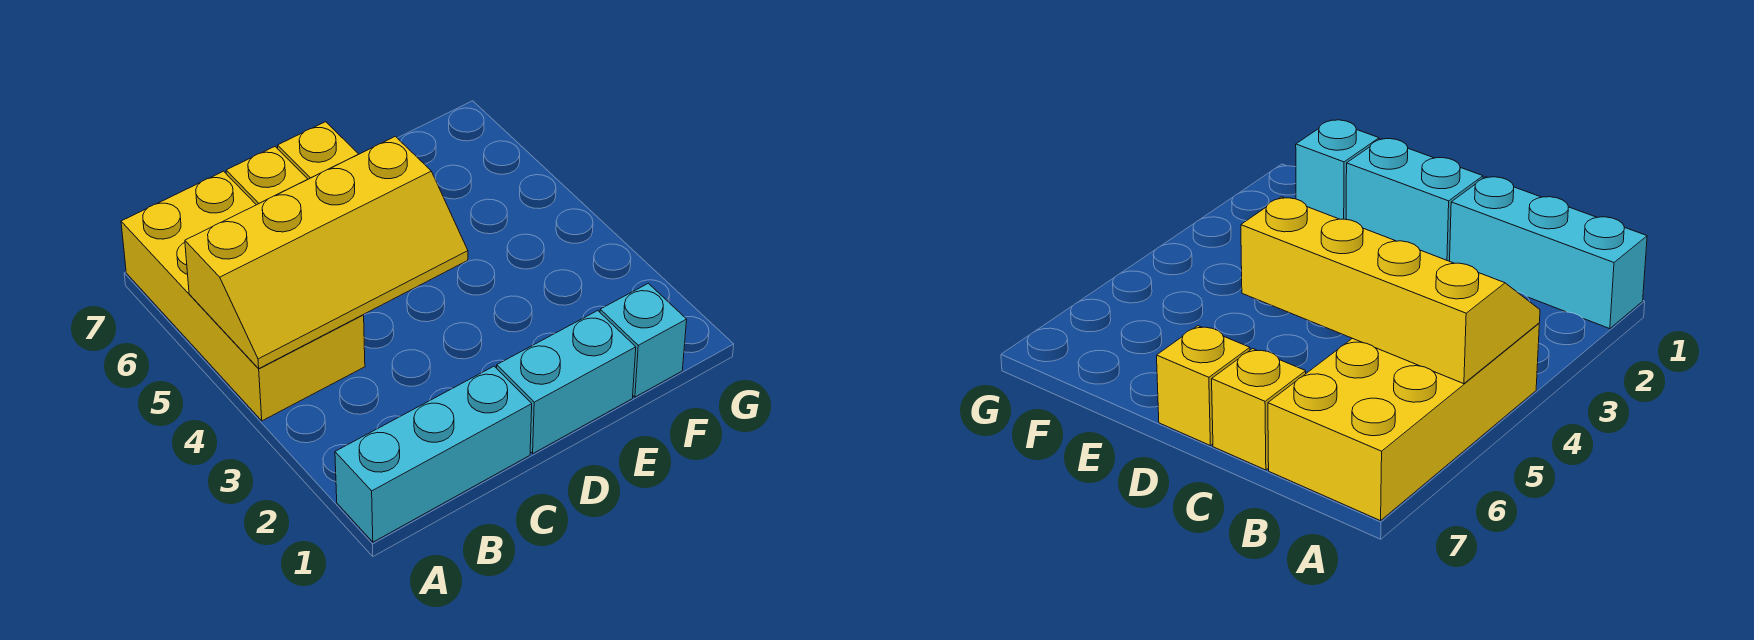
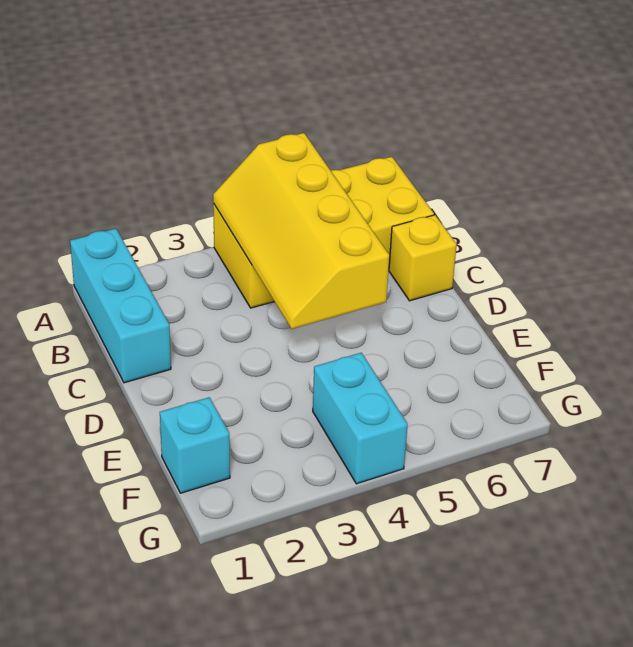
cyan brick D1:E1 level 1 -> cyan brick F4:G4 level 1
yellow brick D7 level 1 -> none

